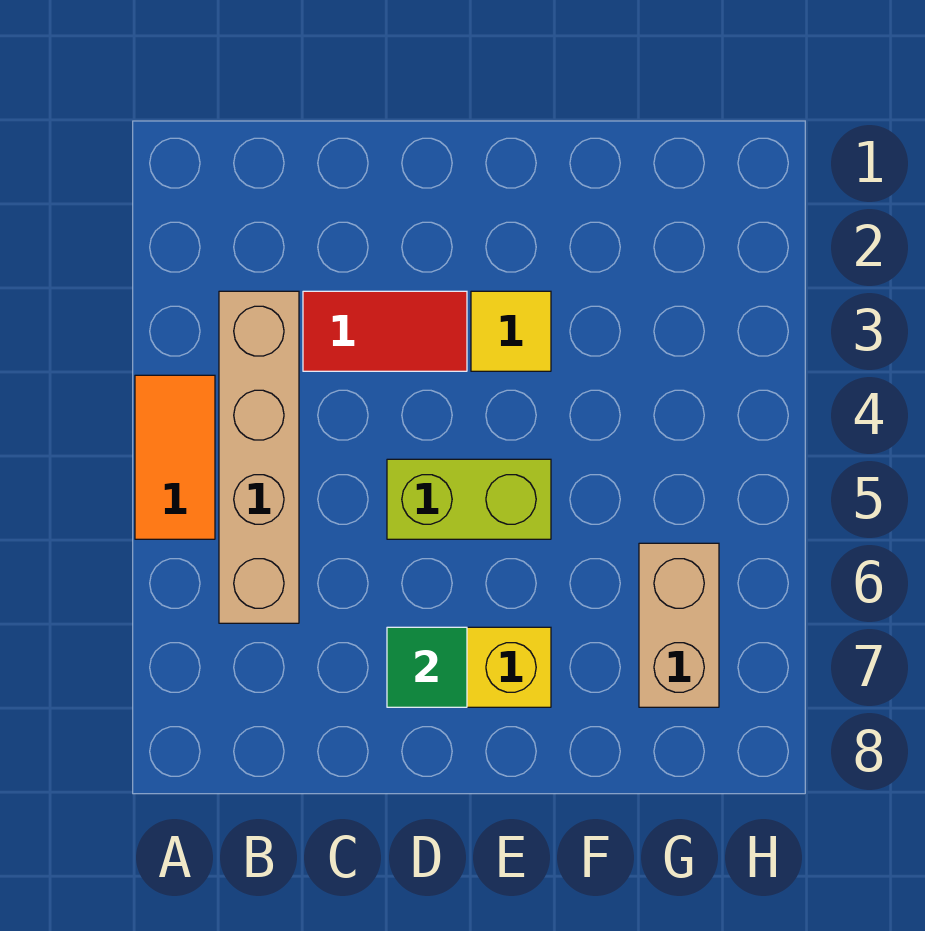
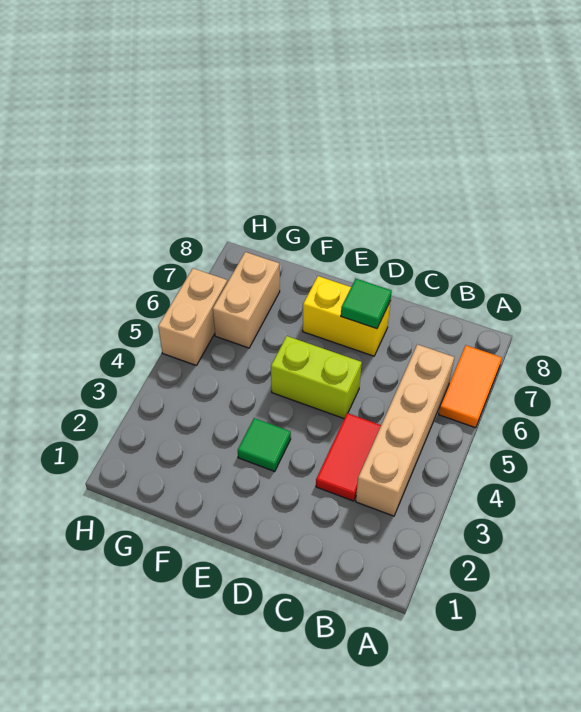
orange tile A4:A5 level 1 -> orange tile A6:A7 level 1
red tile C3:D3 level 1 -> red tile C3:C4 level 1
yellow tile E3 level 1 -> green tile E3 level 1
none -> tan brick H5:H6 level 1

